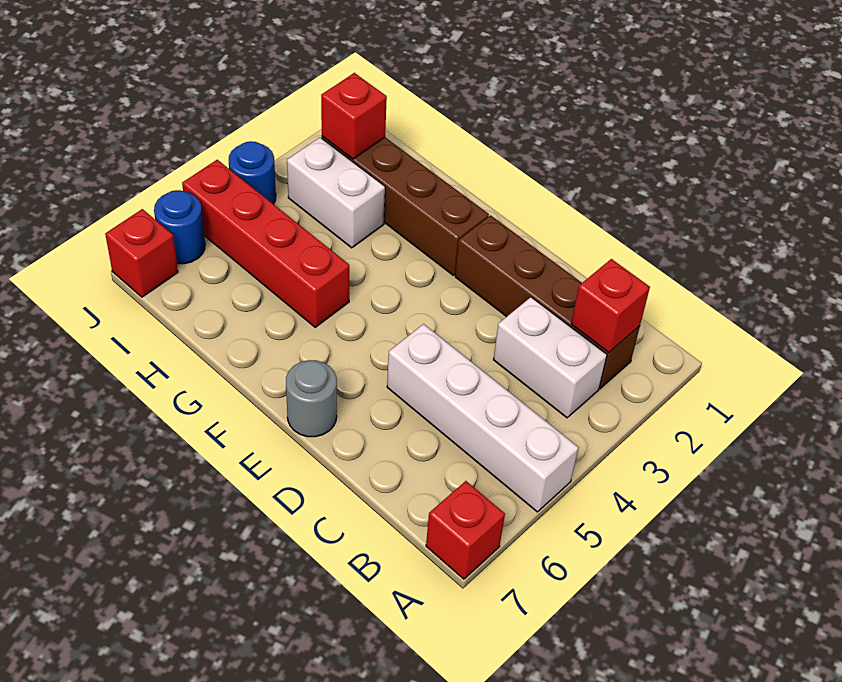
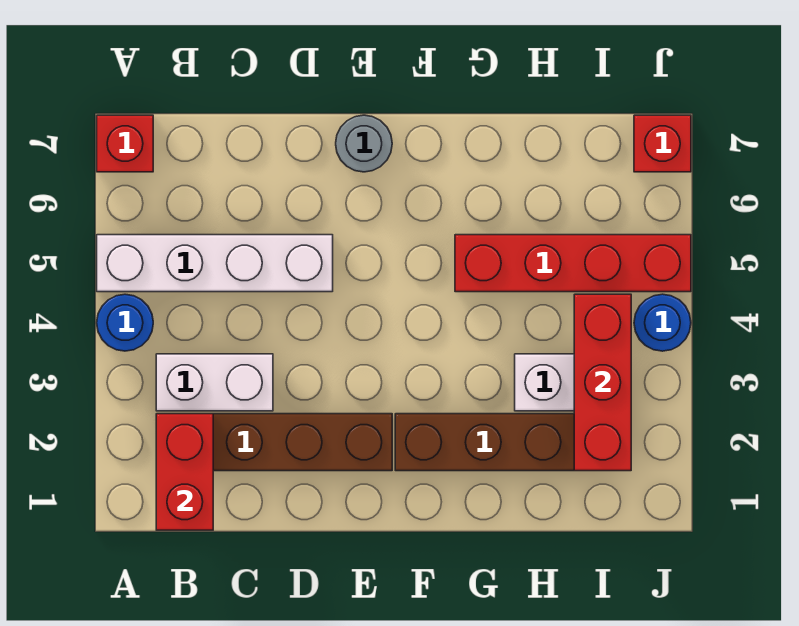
red brick B2 level 2 -> red brick B1:B2 level 2
red brick I2 level 2 -> red brick I2:I4 level 2
blue round brick J6 level 1 -> blue round brick A4 level 1

